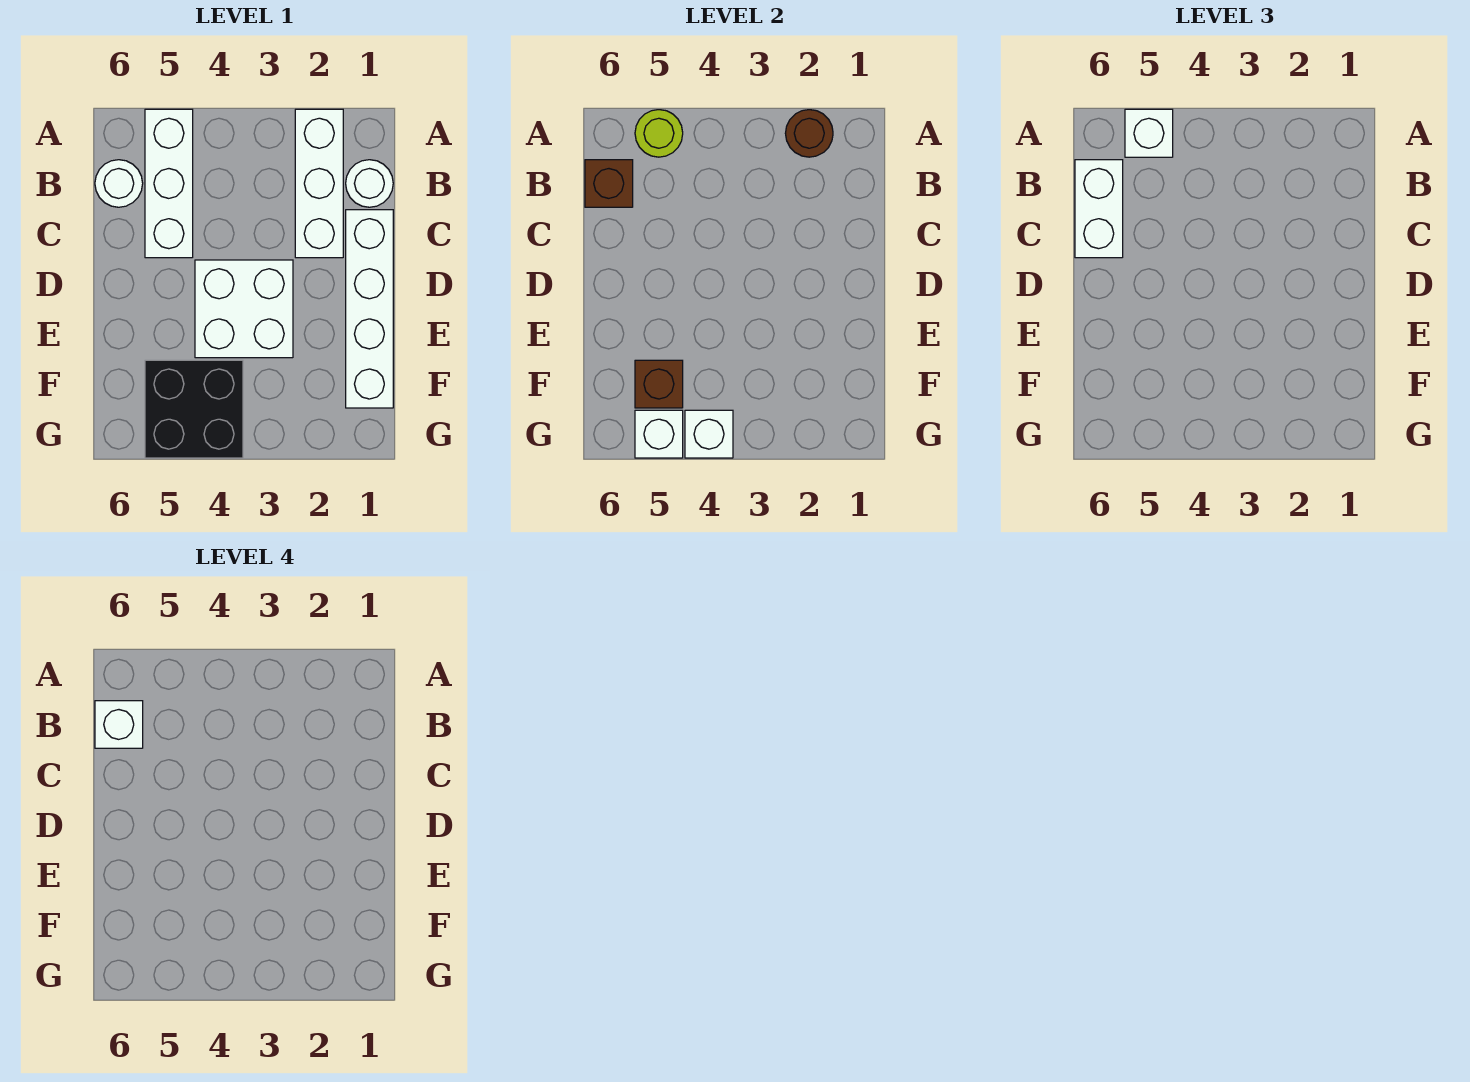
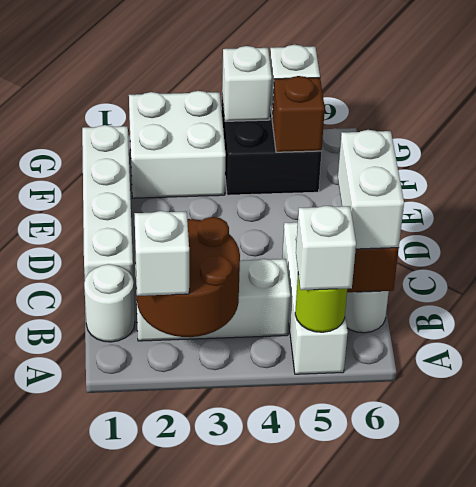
white brick A2:C2 level 1 -> white brick B2:B4 level 1
brown round brick A2 level 2 -> brown round brick A2:B3 level 2
white brick B6 level 4 -> white brick A2 level 3
white brick D3:E4 level 1 -> white brick F2:G3 level 1

